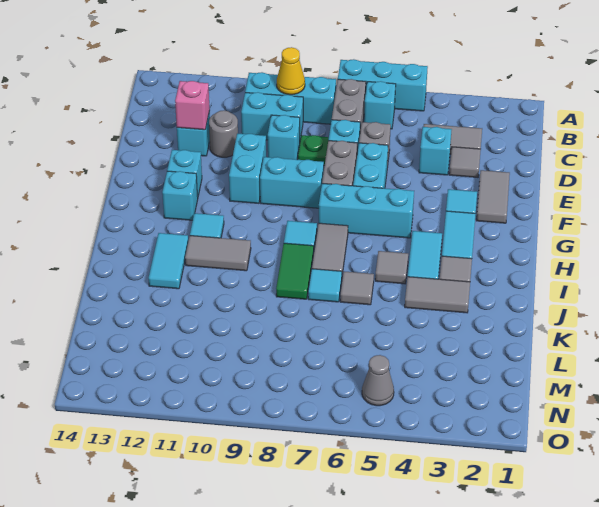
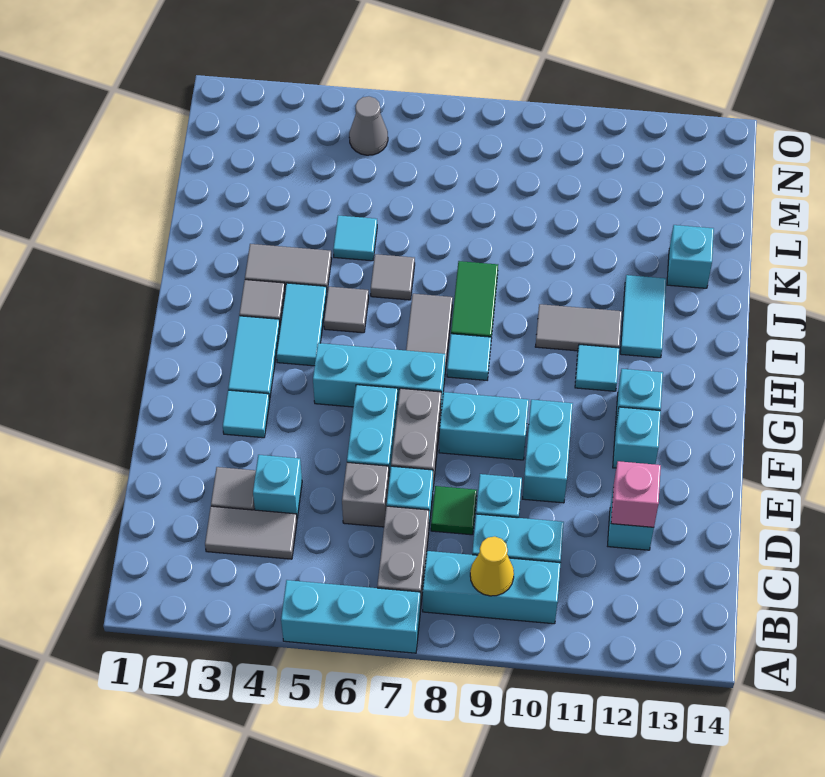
cyan brick B6 level 1 -> cyan brick K13 level 1
green plate D8 level 1 -> green tile D8 level 1
grey round brick D11 level 1 -> none
grey tile E2:F2 level 1 -> none
cyan tile J7 level 1 -> cyan tile K5 level 1

